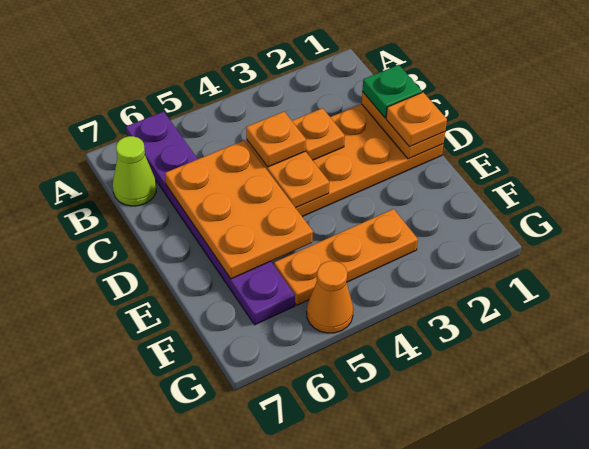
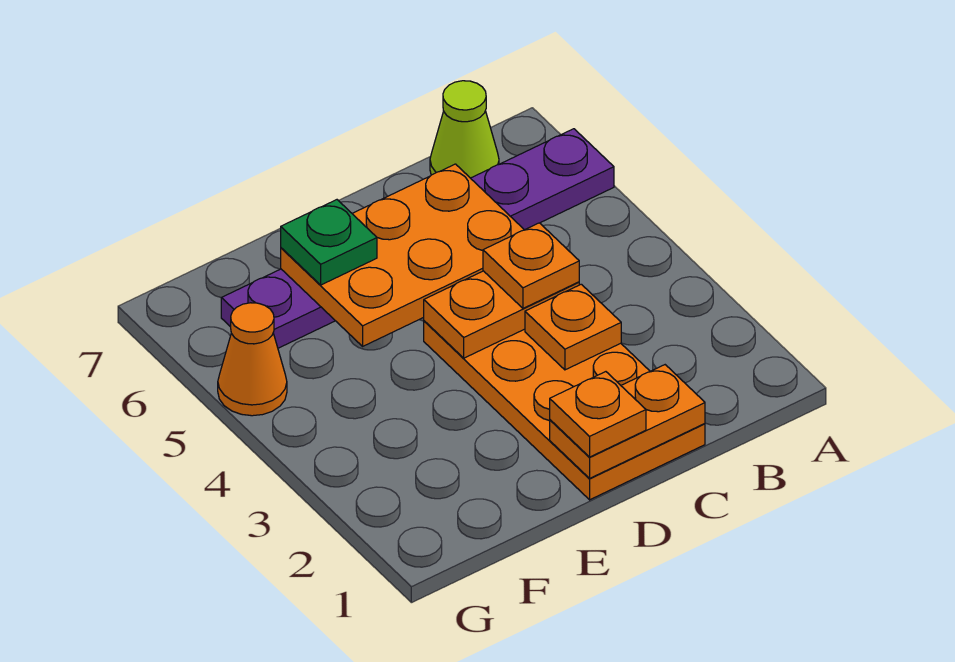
green plate C1 level 3 -> green plate E6 level 3
orange plate F3:F5 level 1 -> none

